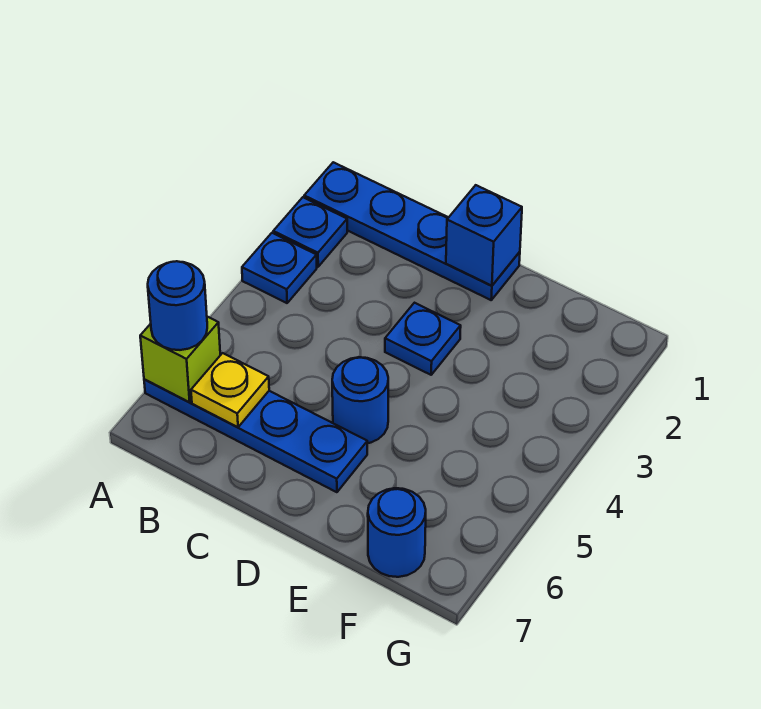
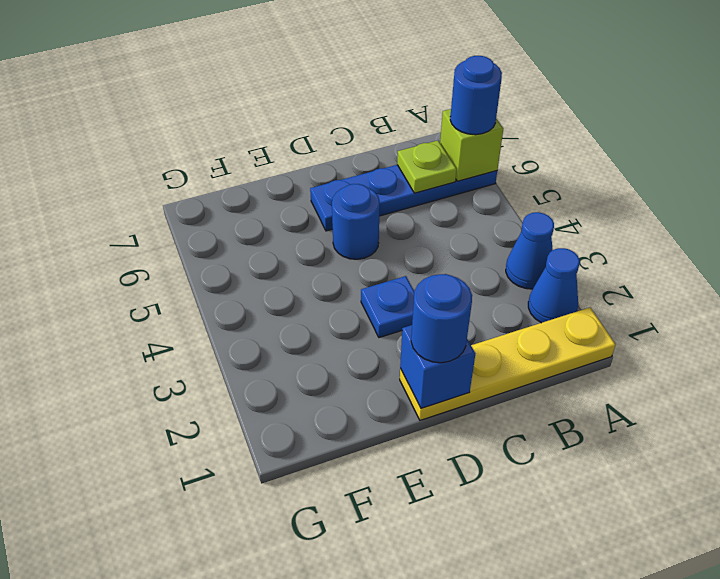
blue plate A1:D1 level 1 -> yellow plate A1:D1 level 1
blue plate A2 level 1 -> blue cone A2 level 1
blue plate A3 level 1 -> blue cone A3 level 1
yellow plate B6 level 2 -> lime plate B6 level 2
blue round brick F7 level 1 -> blue round brick D1 level 3

